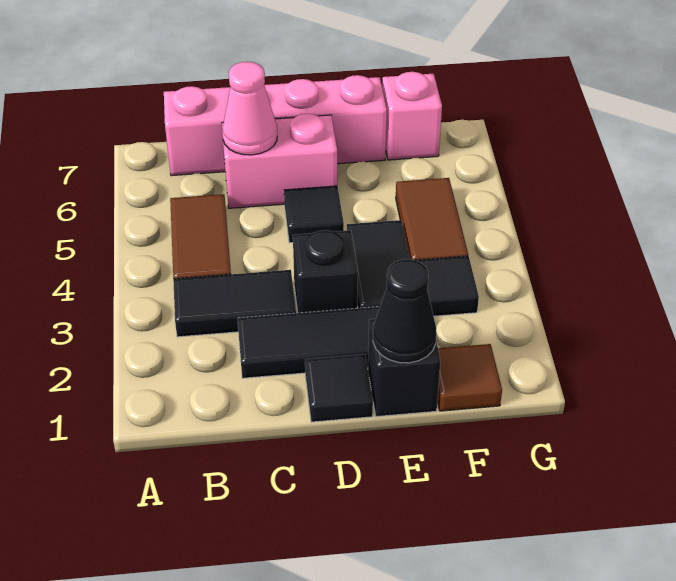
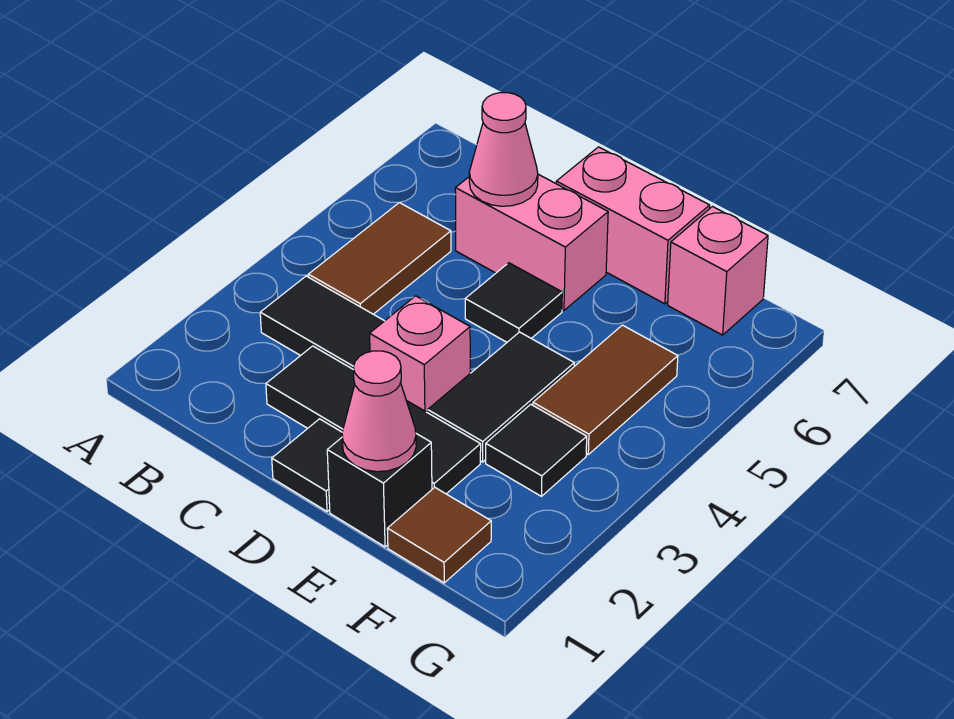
pink brick B7:E7 level 1 -> pink brick D7:E7 level 1
black brick D3 level 1 -> pink brick D3 level 1
black cone E1 level 2 -> pink cone E1 level 2

